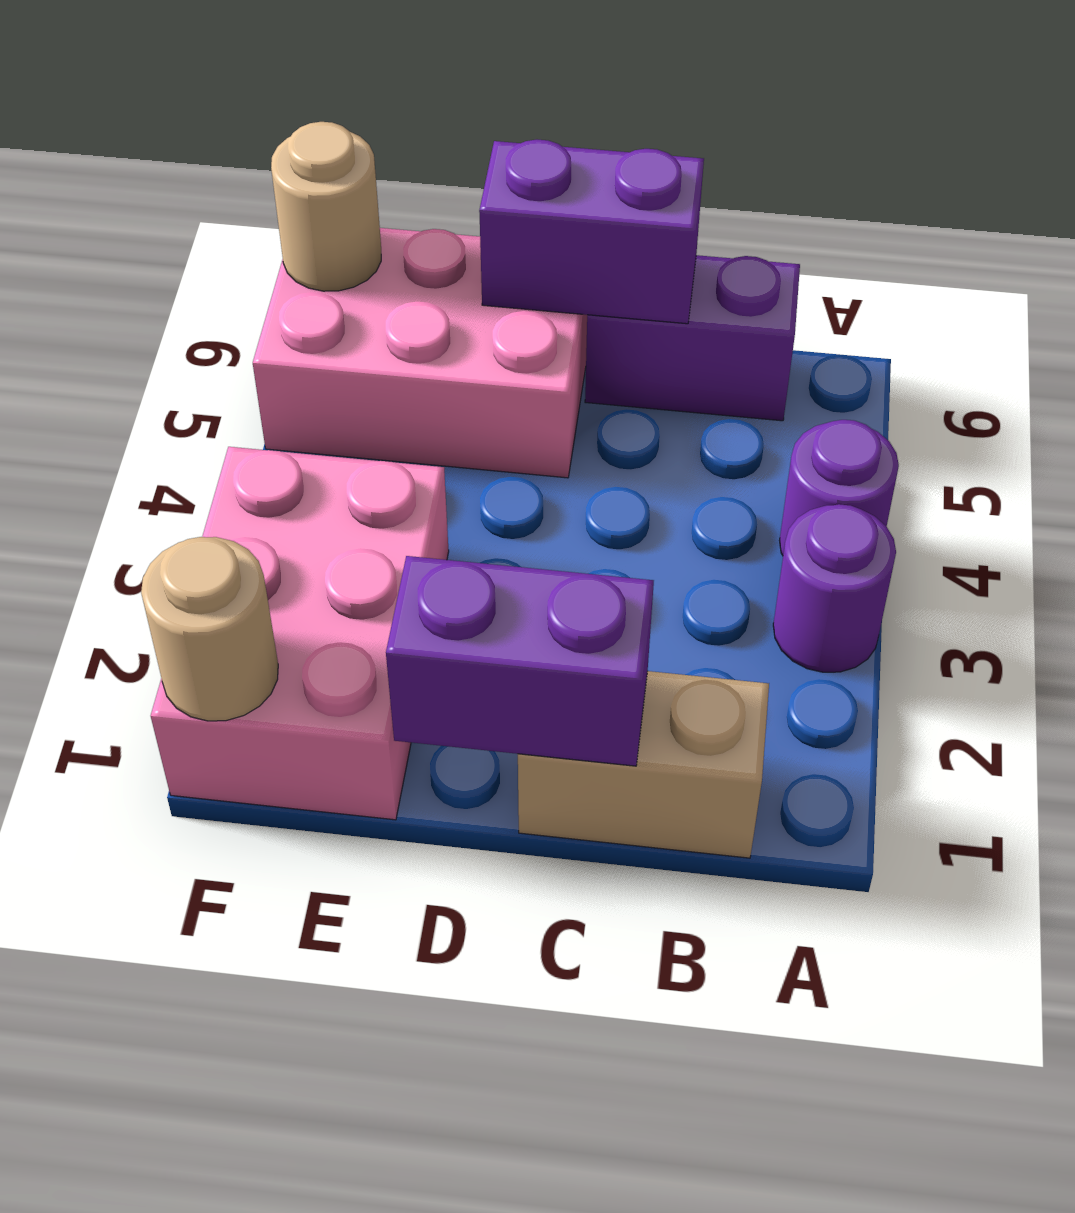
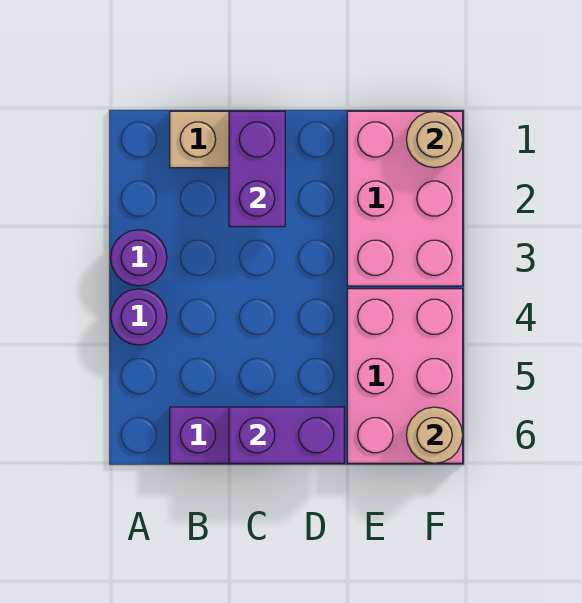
purple brick C1:D1 level 2 -> purple brick C1:C2 level 2
pink brick D5:F6 level 1 -> pink brick E4:F6 level 1

